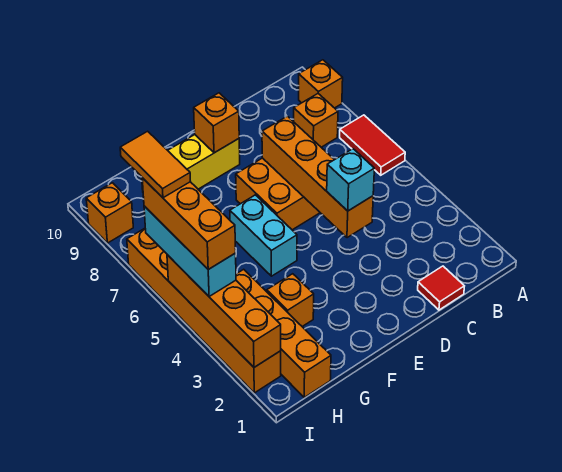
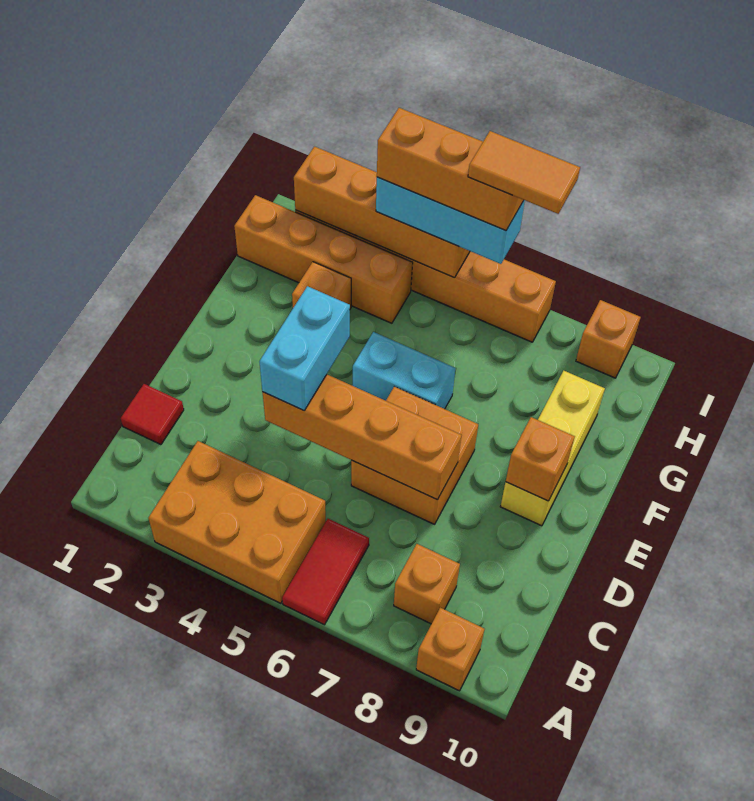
none -> orange brick A3:B5 level 1
red tile A6:A7 level 1 -> red tile A6:B6 level 1
cyan brick D4 level 3 -> cyan brick D4:E4 level 3

